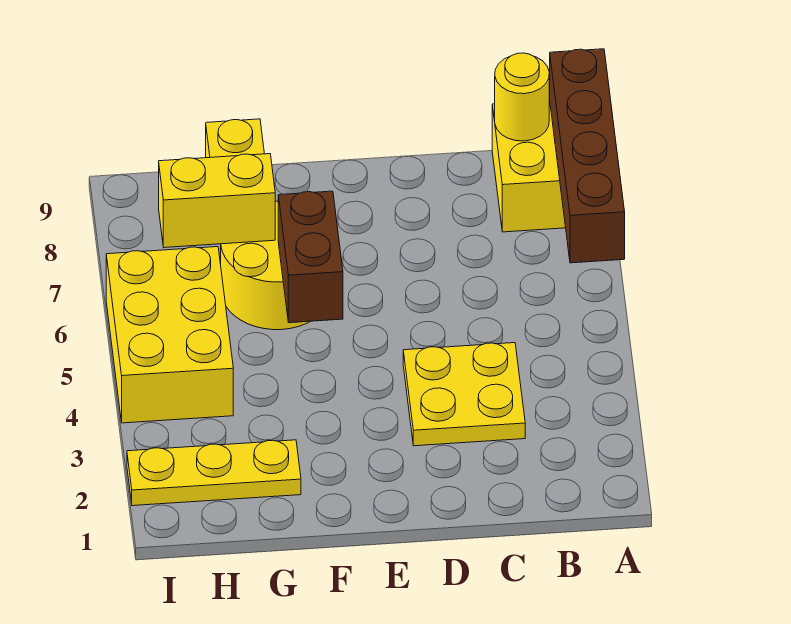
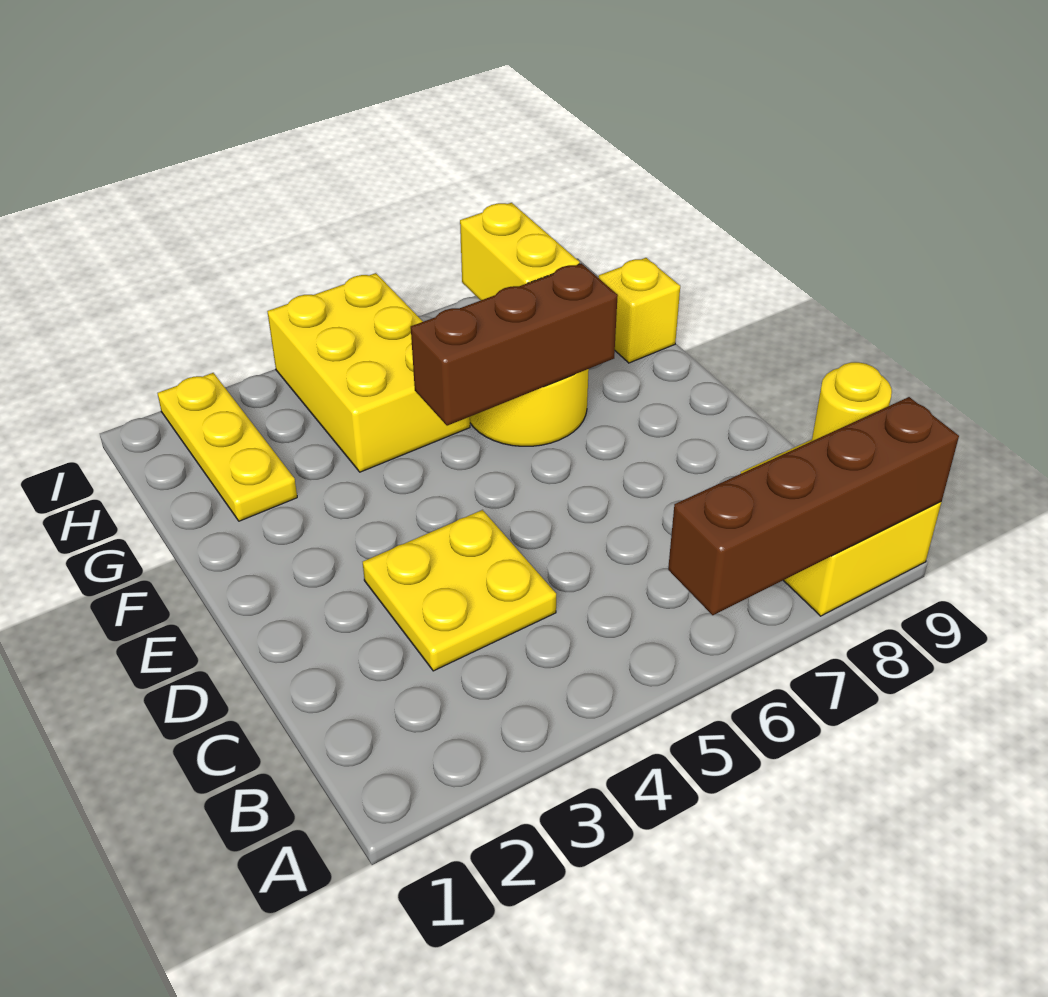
brown brick F5:F6 level 2 -> brown brick F5:F7 level 2
yellow brick H4:I6 level 1 -> yellow brick G4:I5 level 1

